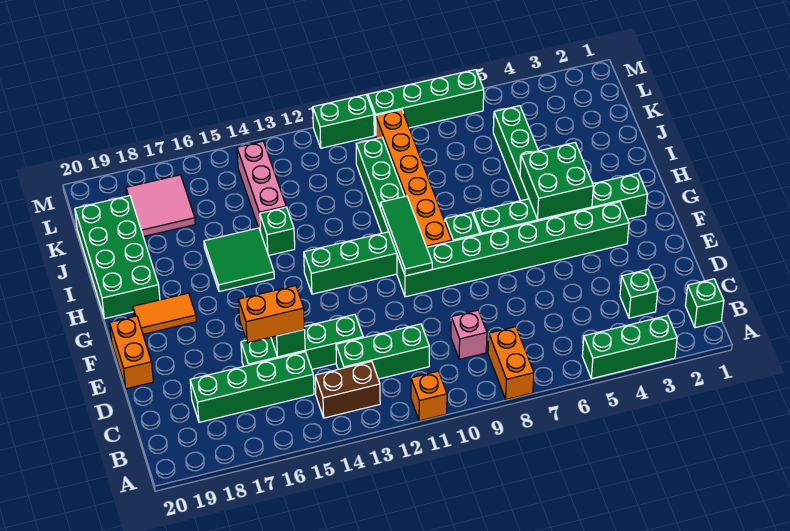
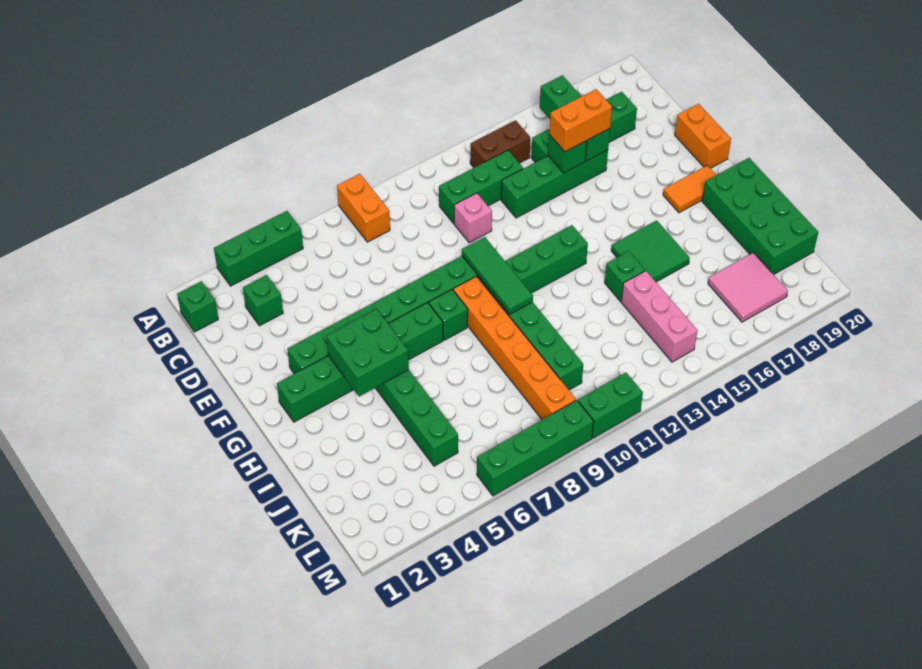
orange brick A11 level 1 -> none
none -> green brick B16:D16 level 2
pink brick C9 level 1 -> pink brick D11 level 1

